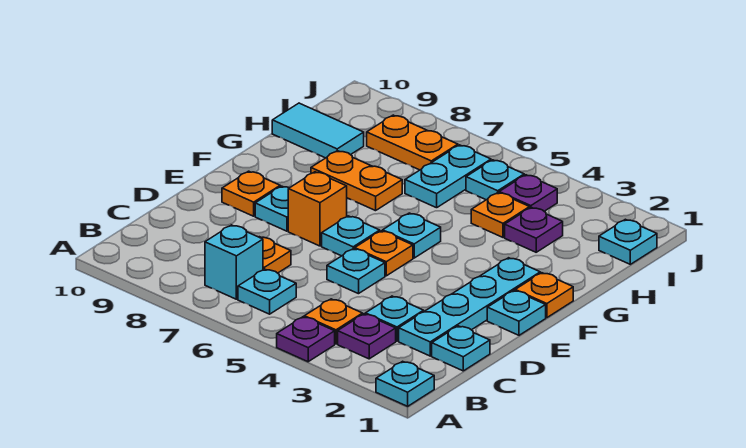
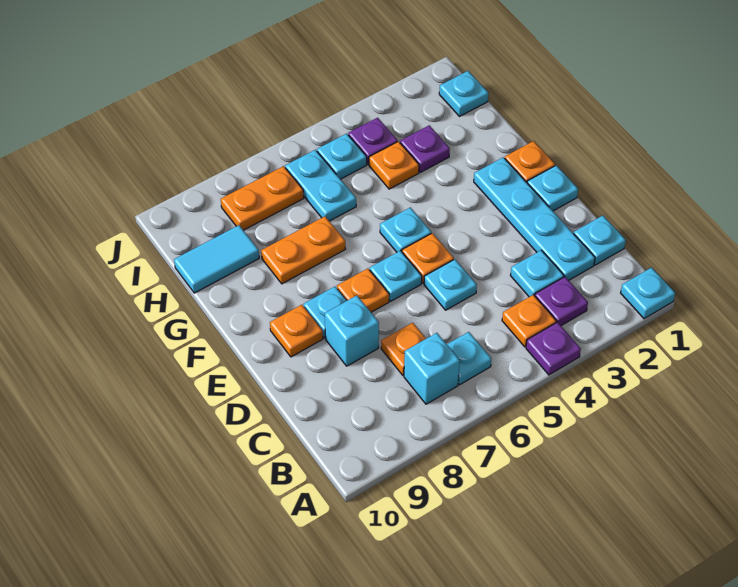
none -> cyan brick D8 level 1
orange brick E7 level 1 -> orange plate E7 level 1

